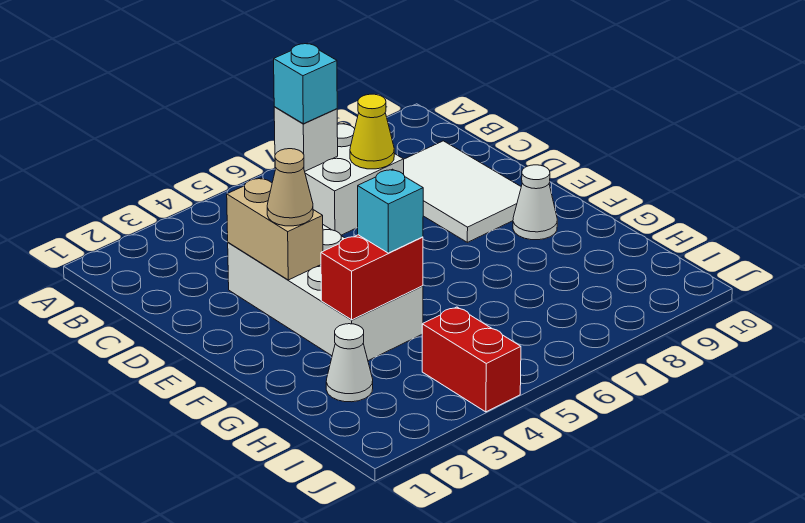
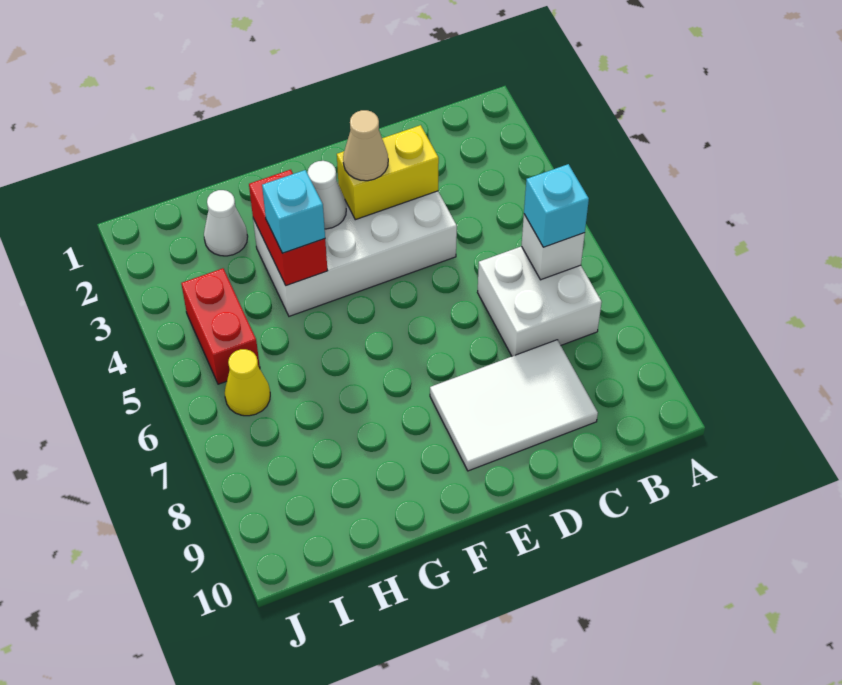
yellow cone C7 level 2 -> yellow cone I6 level 1
tan brick D3:E3 level 2 -> yellow brick D3:E3 level 2
white cone F9 level 1 -> white cone F3 level 2
red brick I4:J4 level 1 -> red brick I4:I5 level 1

